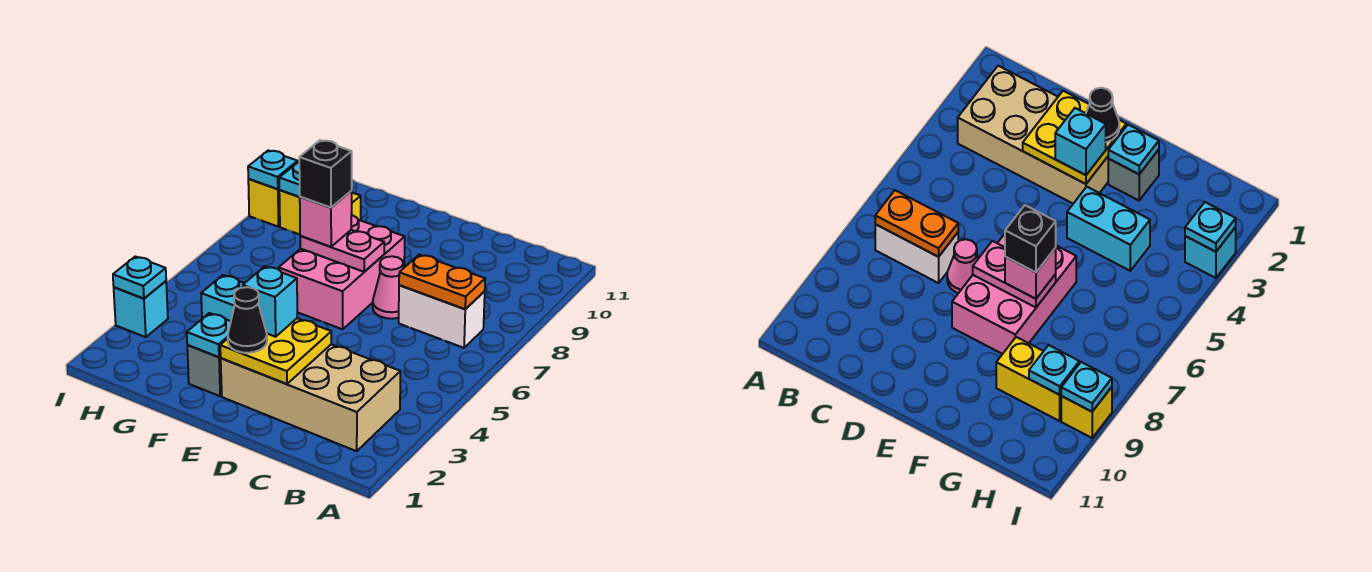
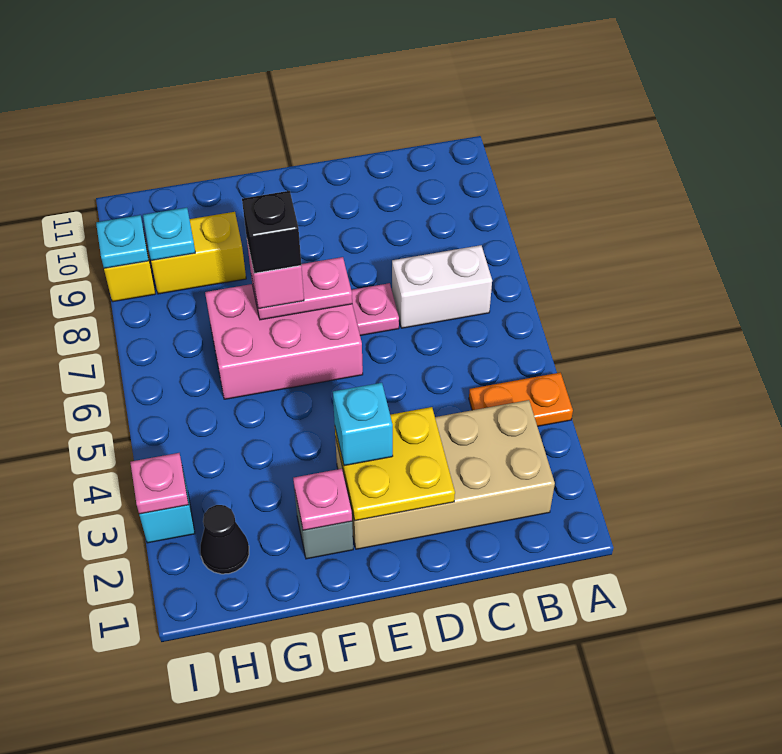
orange plate B7:C7 level 2 -> orange plate A4:B4 level 1
pink cone D7 level 1 -> pink plate D7 level 1
black cone E2 level 3 -> black cone H2 level 1
pink brick E6:F8 level 1 -> pink brick E6:G7 level 1
cyan plate F2 level 2 -> pink plate F2 level 2
cyan brick F4:G4 level 1 -> none
cyan plate I3 level 2 -> pink plate I3 level 2

